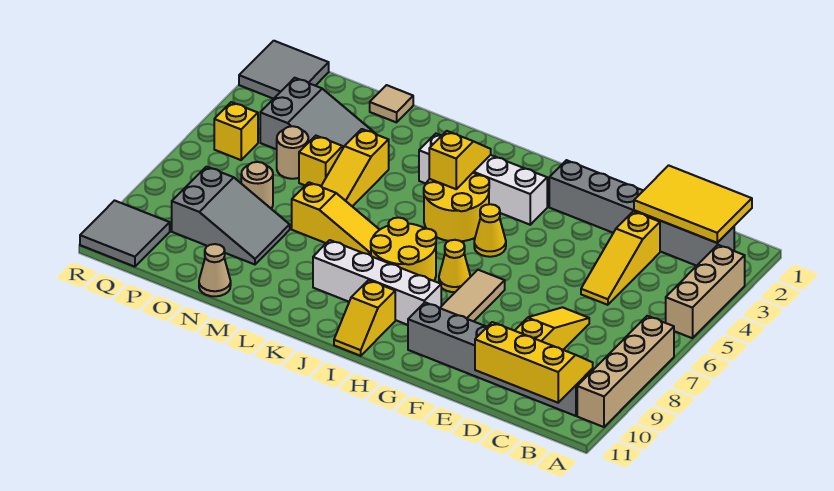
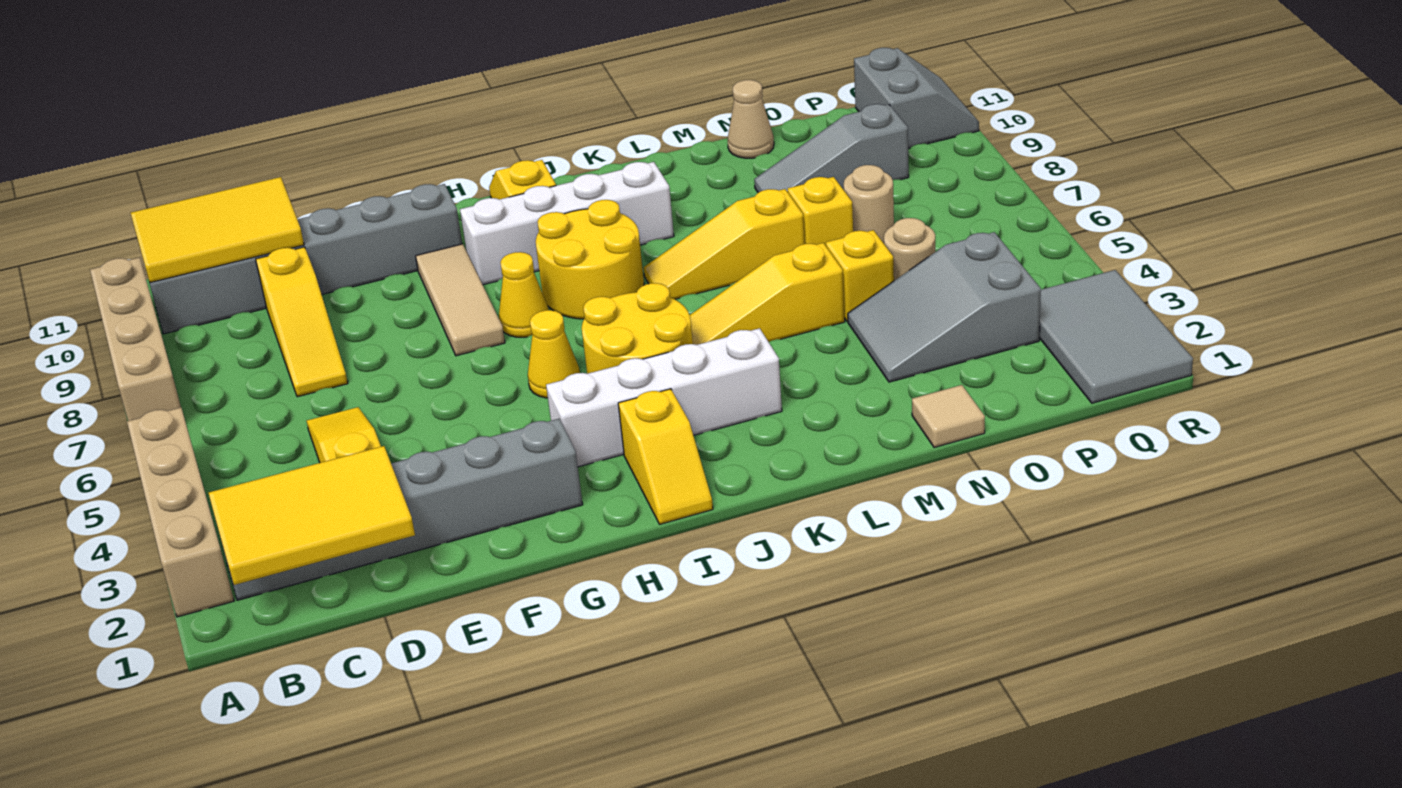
tan brick A3:A5 level 1 -> tan brick A2:A5 level 1
yellow slope B10:D11 level 2 top 11 -> yellow tile B10:D11 level 2
yellow slope J3:J4 level 2 top 4 -> yellow slope I1:I2 level 1 top 2
yellow slope M4:M6 level 1 top 4 -> yellow slope K5:M5 level 1 top M
grey slope N8:P9 level 1 top P -> grey slope N9:P9 level 1 top P
grey tile Q1:R2 level 1 -> grey tile Q1:R3 level 1
yellow brick Q5 level 1 -> yellow brick N7 level 1
grey tile Q10:R11 level 1 -> grey slope Q10:R11 level 1 top Q

